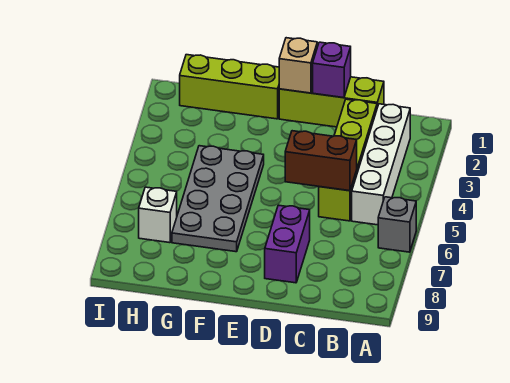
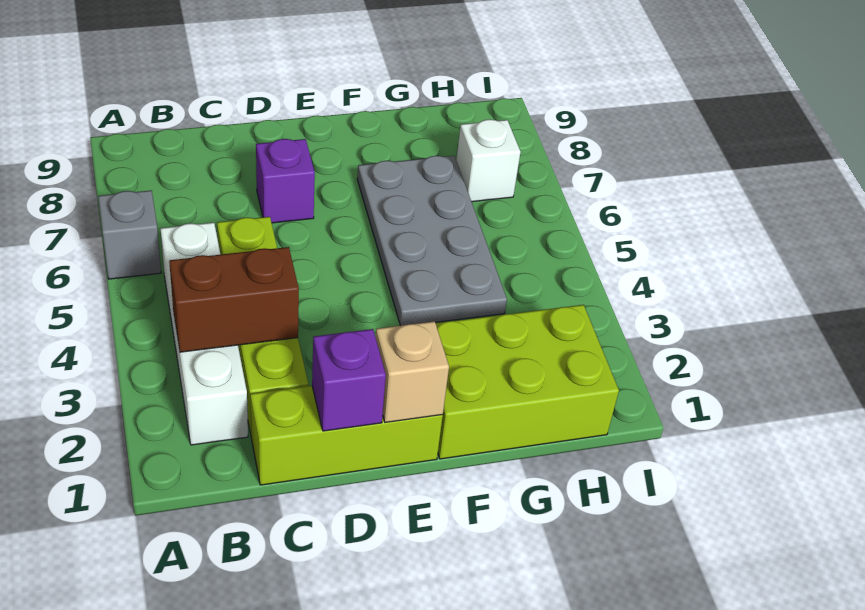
brown brick C5:D5 level 2 -> brown brick B3:C3 level 2
purple brick D7:D8 level 1 -> purple brick D7 level 1
lime brick F1:H1 level 1 -> lime brick F1:H2 level 1

